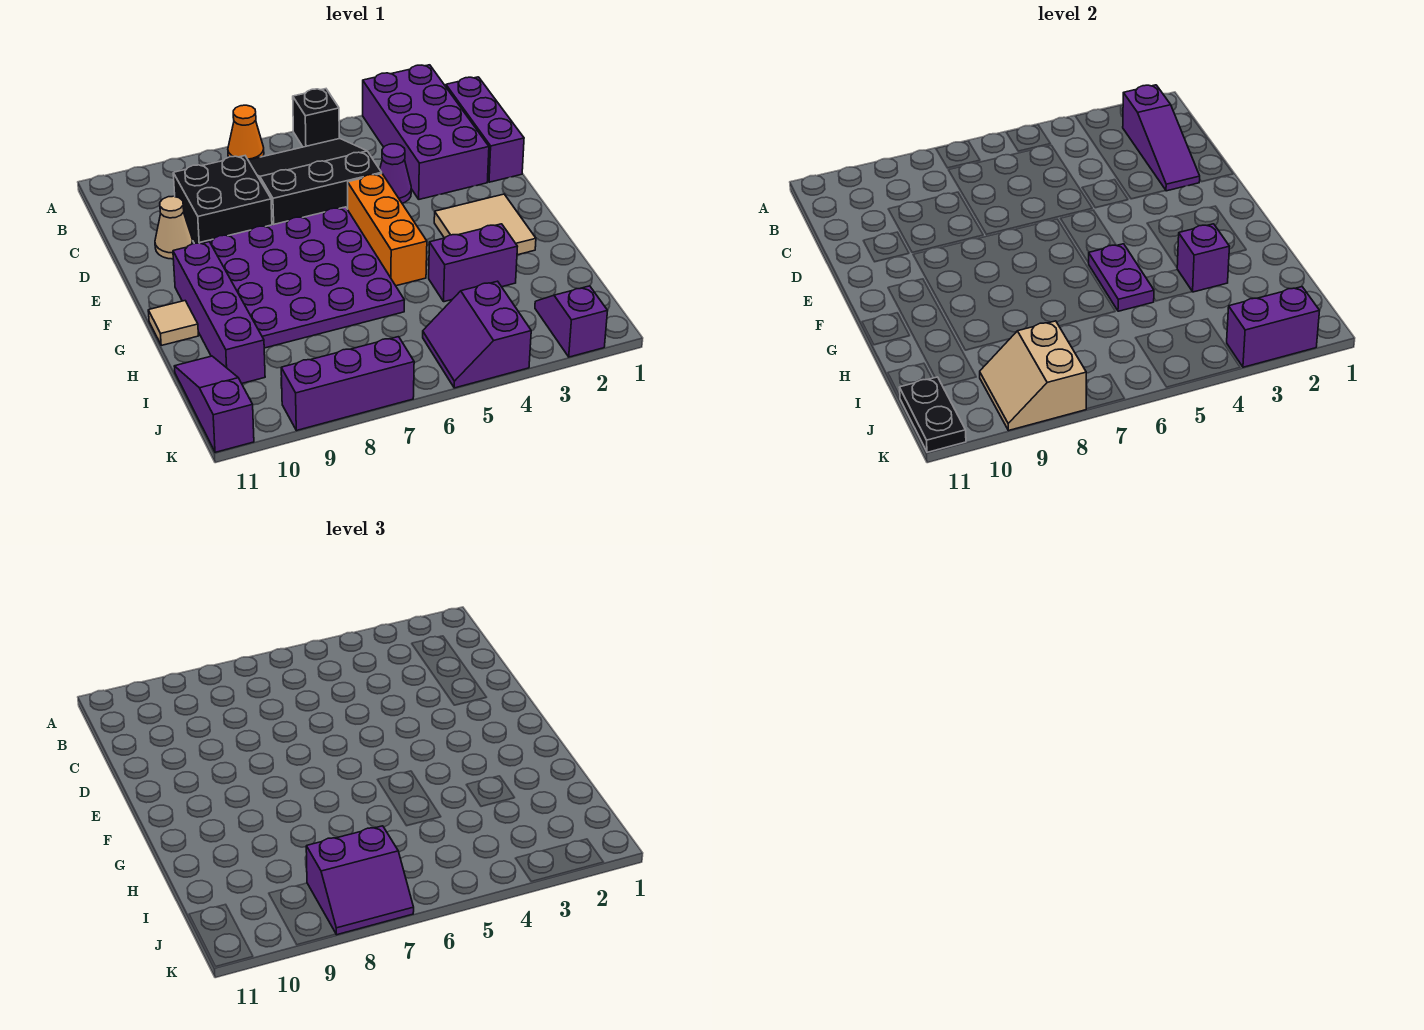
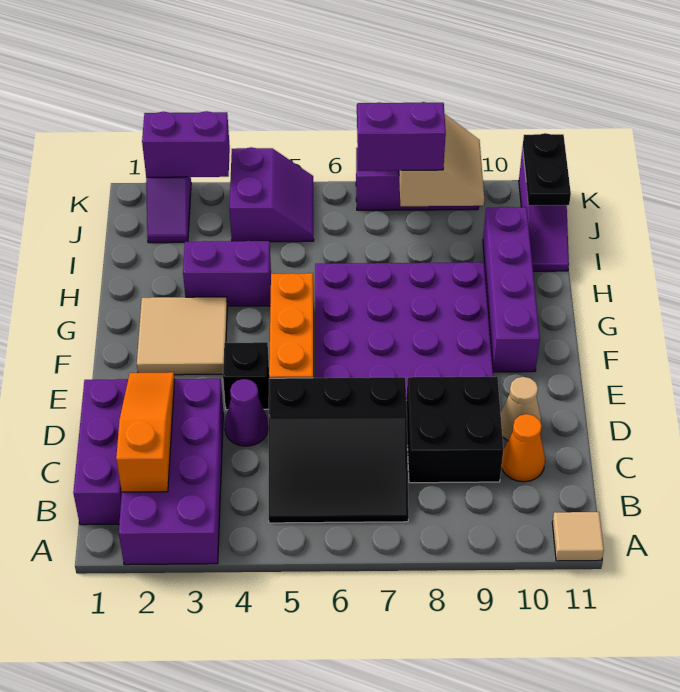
black brick A5 level 1 -> black brick E4 level 1
orange cone A7 level 1 -> orange cone C10 level 1
purple slope B2:D2 level 2 top B -> orange slope B2:D2 level 2 top B
purple plate G5:H5 level 2 -> none
tan tile G11 level 1 -> tan tile A11 level 1
purple brick H3 level 2 -> none

